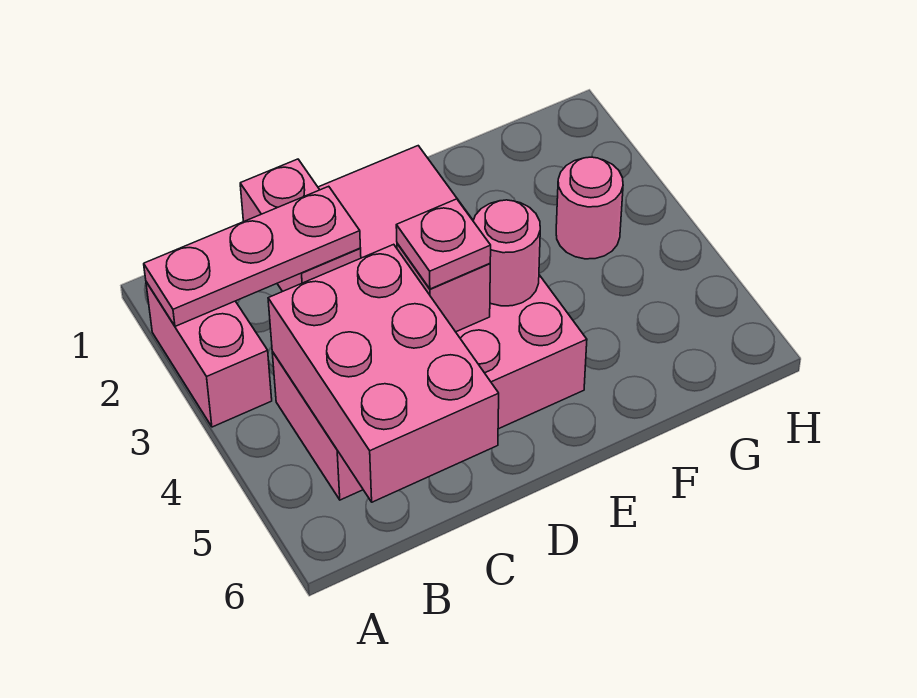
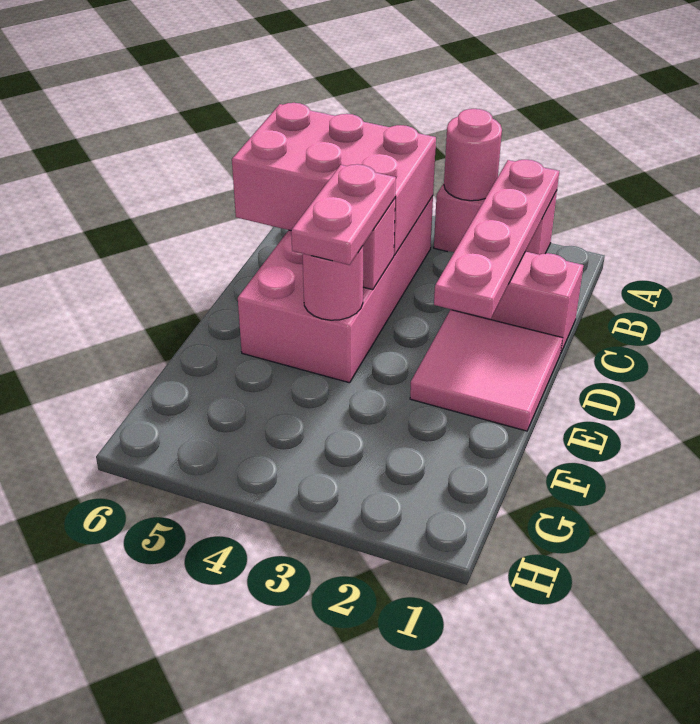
pink plate A2:C2 level 2 -> pink plate A2:D2 level 2
pink plate D4 level 3 -> pink plate D4:E4 level 3
pink round brick G3 level 1 -> pink round brick A3 level 2

